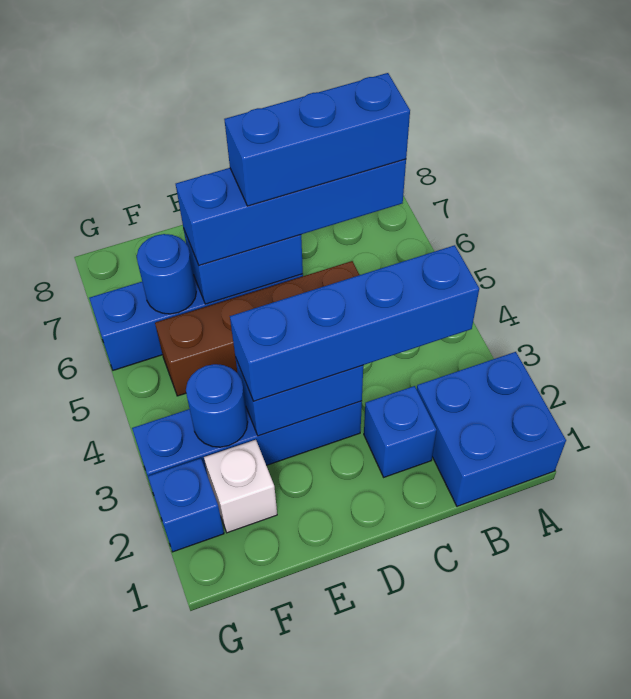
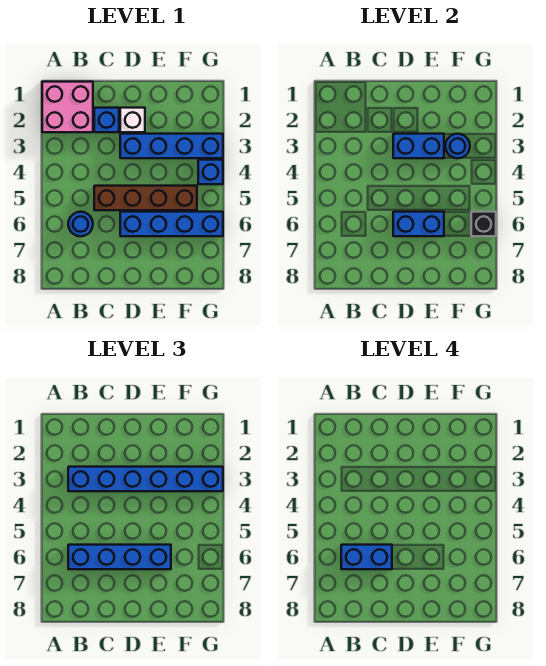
blue brick A1:B2 level 1 -> pink brick A1:B2 level 1
blue brick B3:E3 level 3 -> blue brick B3:G3 level 3
blue brick B6:D6 level 4 -> blue brick B6:C6 level 4
white brick F2 level 1 -> white brick D2 level 1
blue round brick F6 level 2 -> blue round brick B6 level 1
blue brick G2 level 1 -> blue brick G4 level 1
none -> black brick G6 level 2

